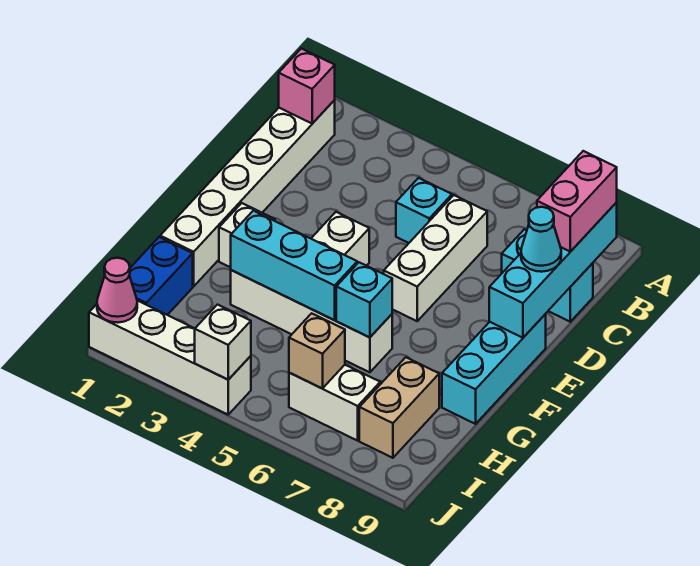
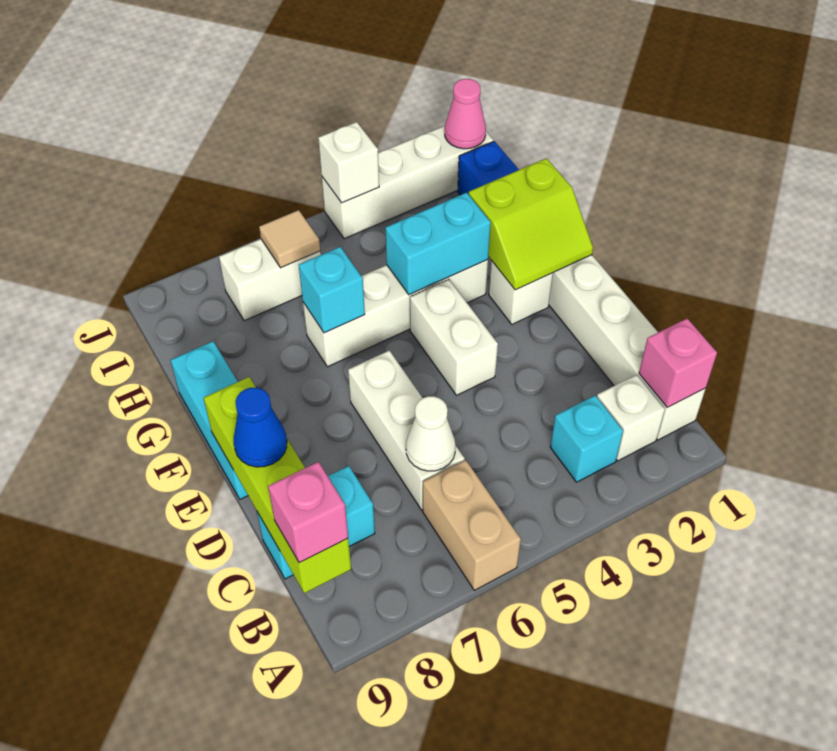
none -> white brick B2 level 1
cyan brick B9:E9 level 2 -> lime brick B9:E9 level 2
pink brick B9:C9 level 3 -> pink brick B9 level 3
cyan brick C5 level 1 -> cyan brick B3 level 1
none -> white cone C6 level 2
cyan cone D9 level 3 -> blue cone D9 level 3
none -> lime slope F1:G2 level 2 top G
cyan brick G3:G5 level 2 -> cyan brick G3:G4 level 2
tan brick H8:I8 level 1 -> tan brick A6:B6 level 1
tan brick I6 level 2 -> tan tile I6 level 2

